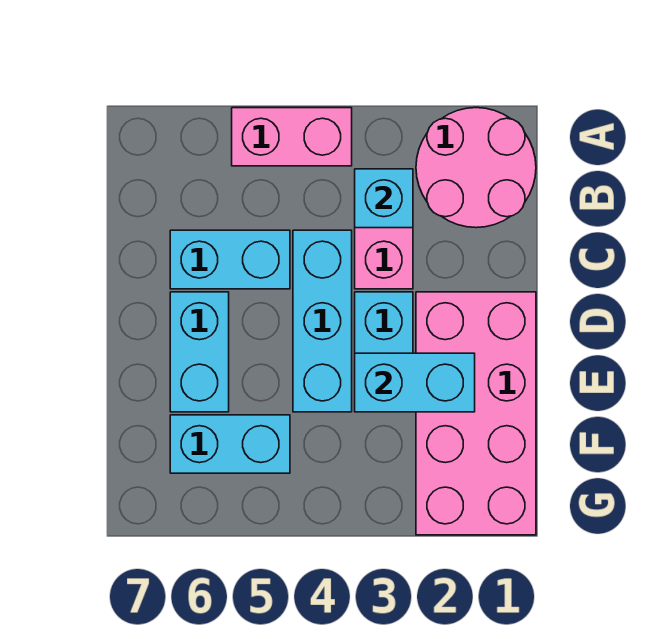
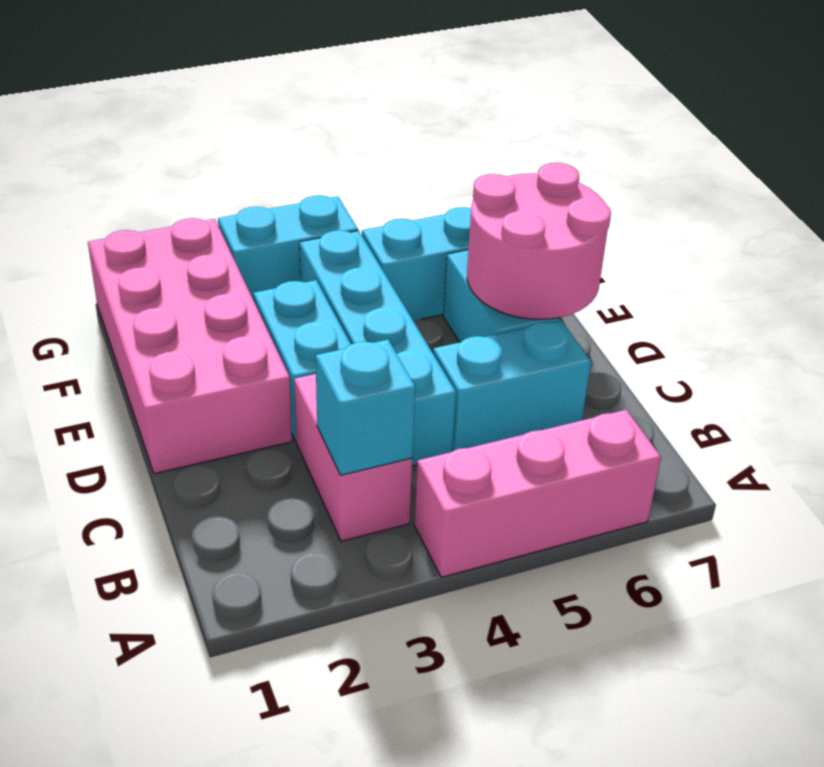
pink round brick A1:B2 level 1 -> pink round brick D6:E7 level 2
pink brick A4:A5 level 1 -> pink brick A4:A6 level 1
cyan brick C4:E4 level 1 -> cyan brick C4:F4 level 1
cyan brick E2:E3 level 2 -> cyan brick G3:G4 level 1

